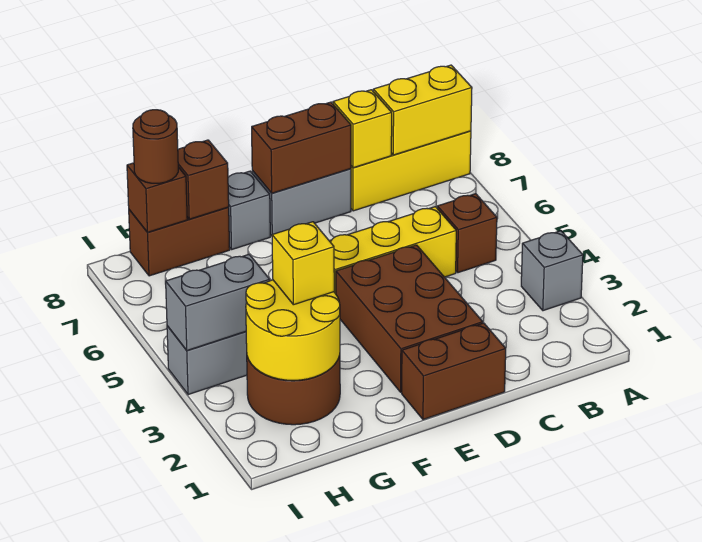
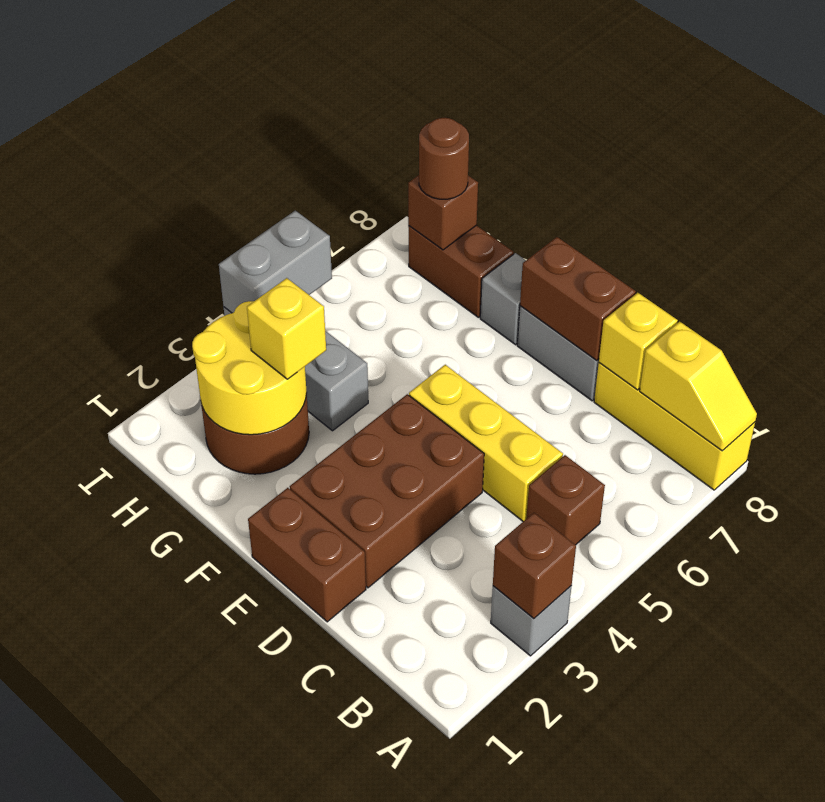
yellow brick A8:B8 level 2 -> yellow slope A8:B8 level 2 top B
brown brick G8 level 2 -> brown brick A3 level 2
grey brick H4:I4 level 2 -> grey brick I4:I5 level 2

